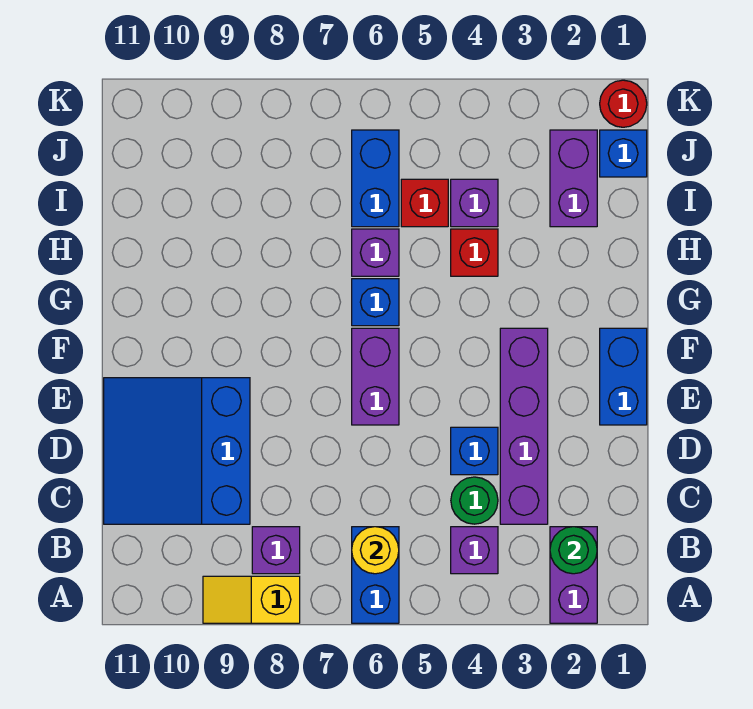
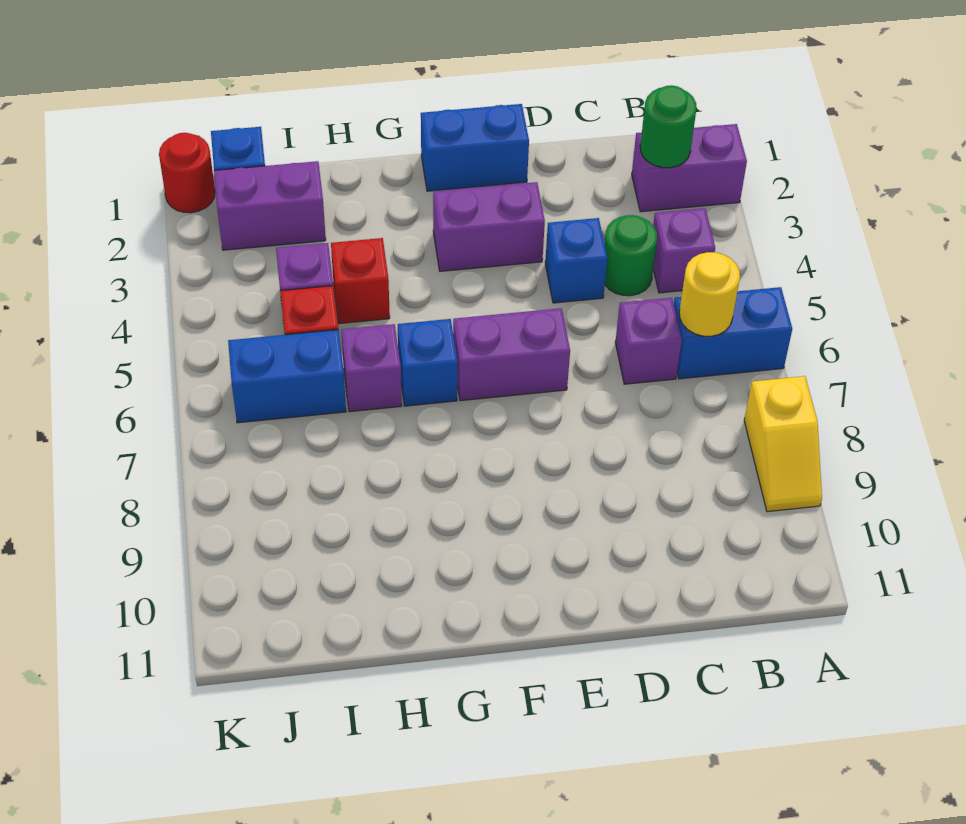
purple brick B8 level 1 -> purple brick C6 level 1
purple brick C3:F3 level 1 -> purple brick E3:F3 level 1
blue slope C9:E11 level 1 top 9 -> none

